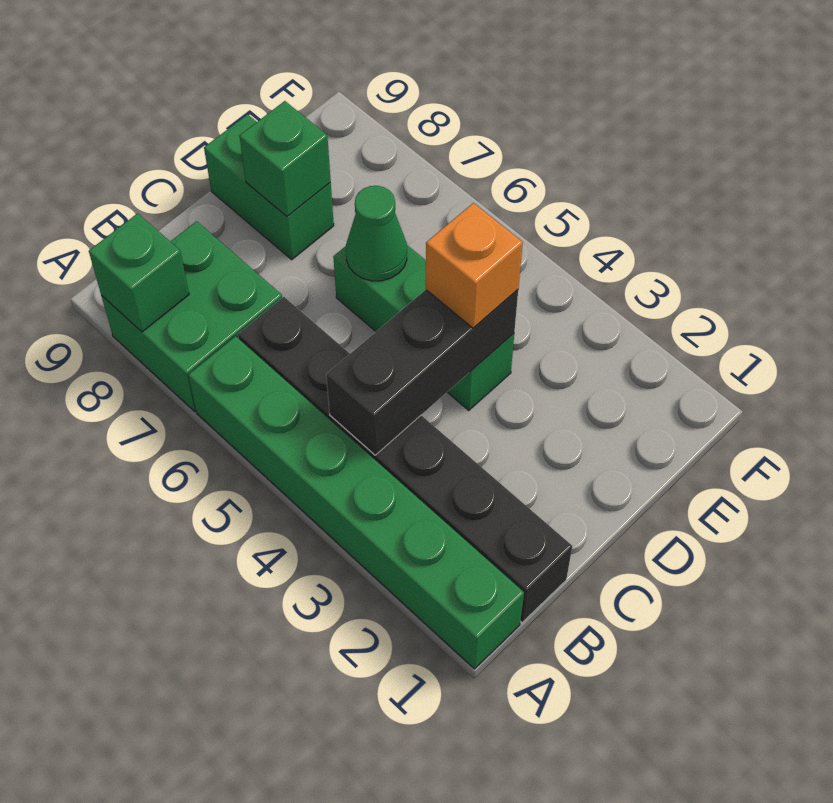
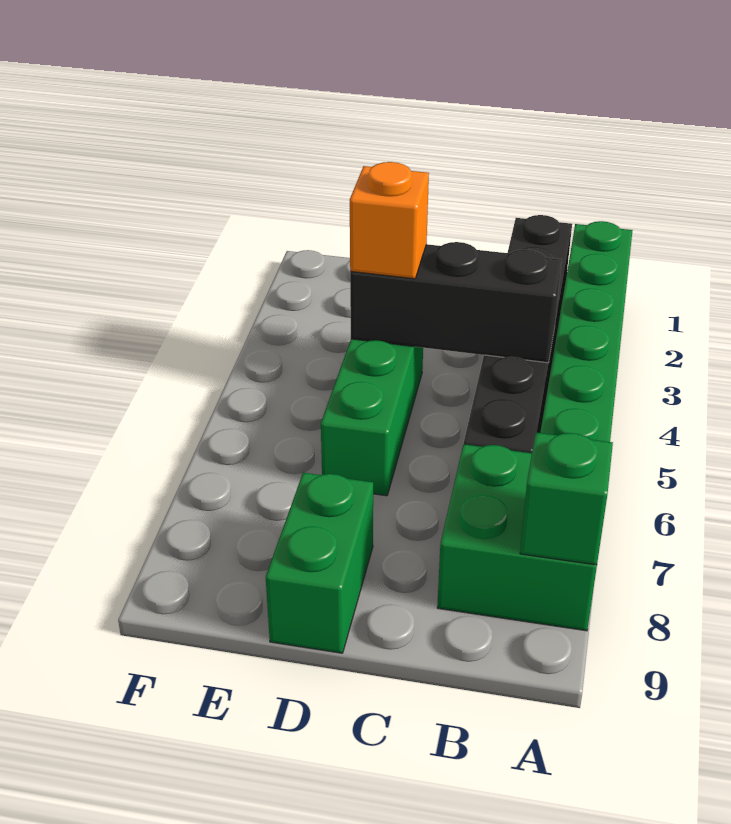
green cone D6 level 2 -> none
green brick D8 level 2 -> none

